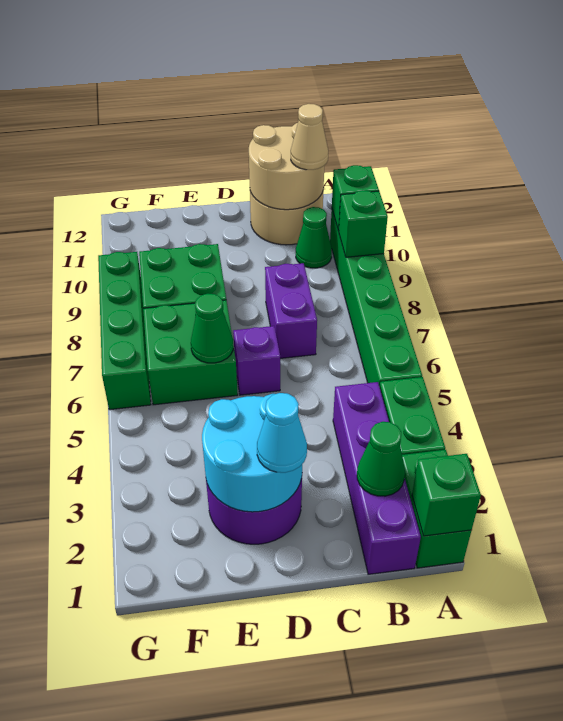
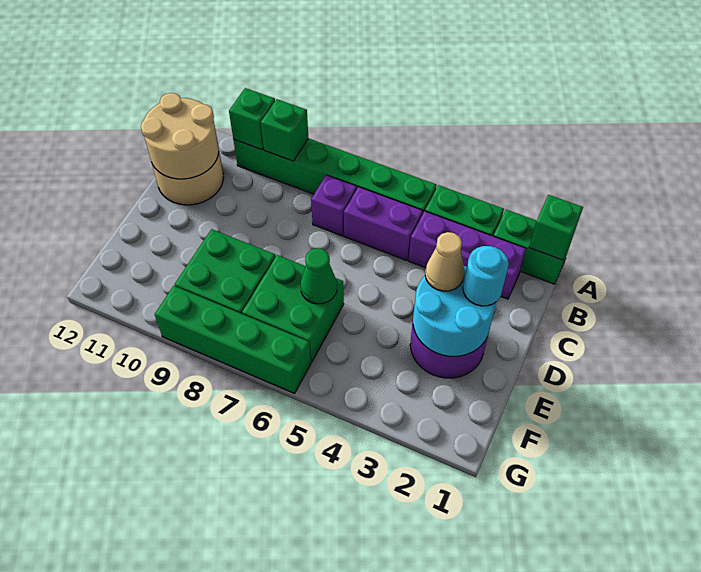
purple brick B1:B4 level 1 -> purple brick B2:B4 level 1
green cone B2 level 2 -> none
green cone B10 level 1 -> none
tan cone B11 level 3 -> tan cone D3 level 3
purple brick C7:C8 level 1 -> purple brick B5:B6 level 1
cyan cone D2 level 3 -> cyan round brick D2 level 3
purple brick D6 level 1 -> purple brick B7 level 1

